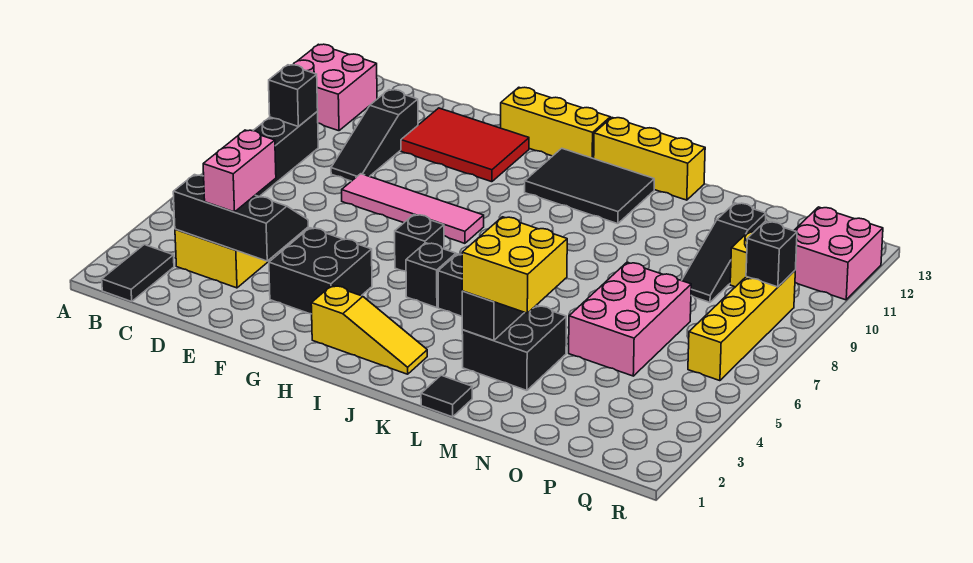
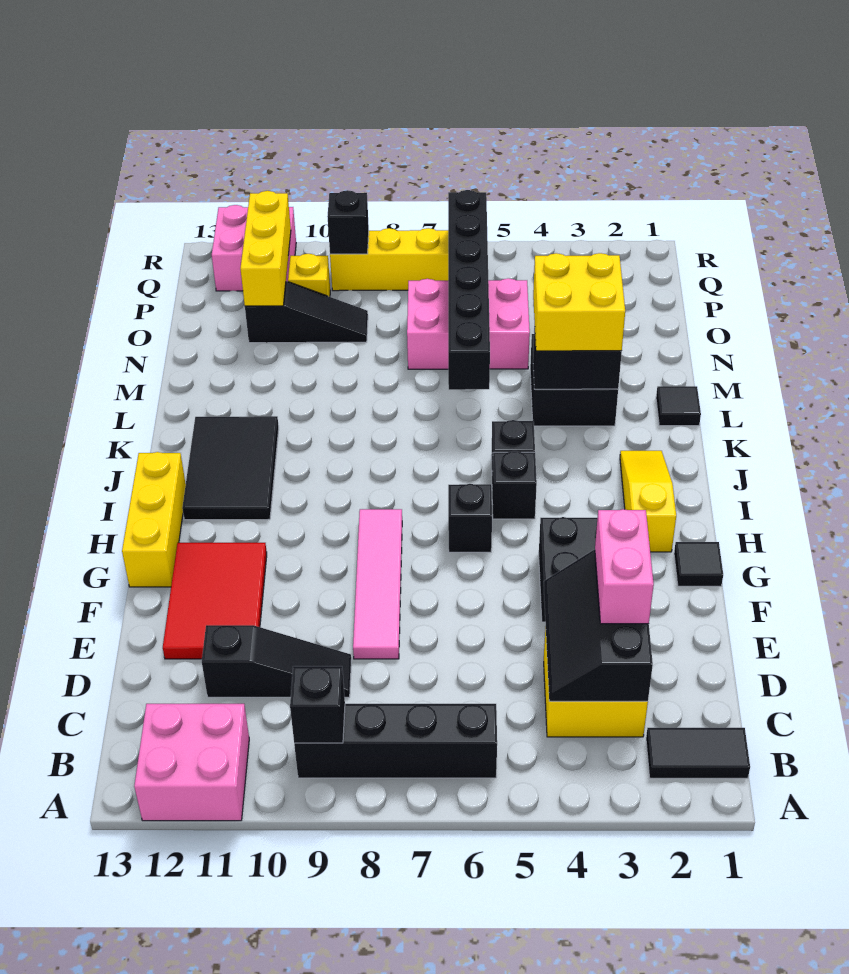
pink brick D3:D4 level 3 -> pink brick D3:E3 level 3
none -> black tile G1 level 1
yellow brick J13:L13 level 1 -> yellow brick O11:Q11 level 2
none -> black brick L6:Q6 level 2

